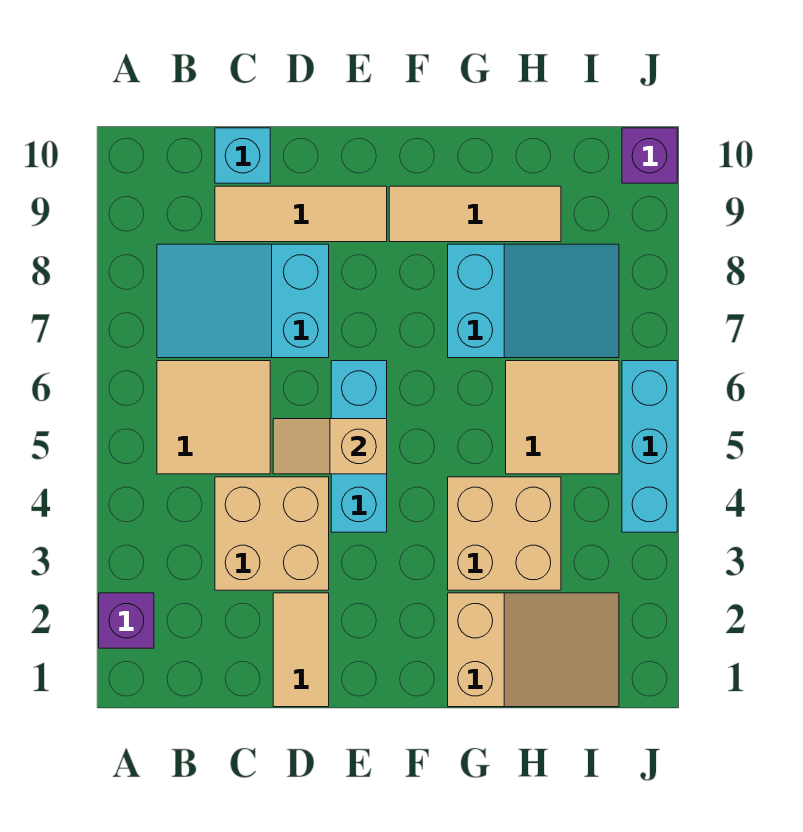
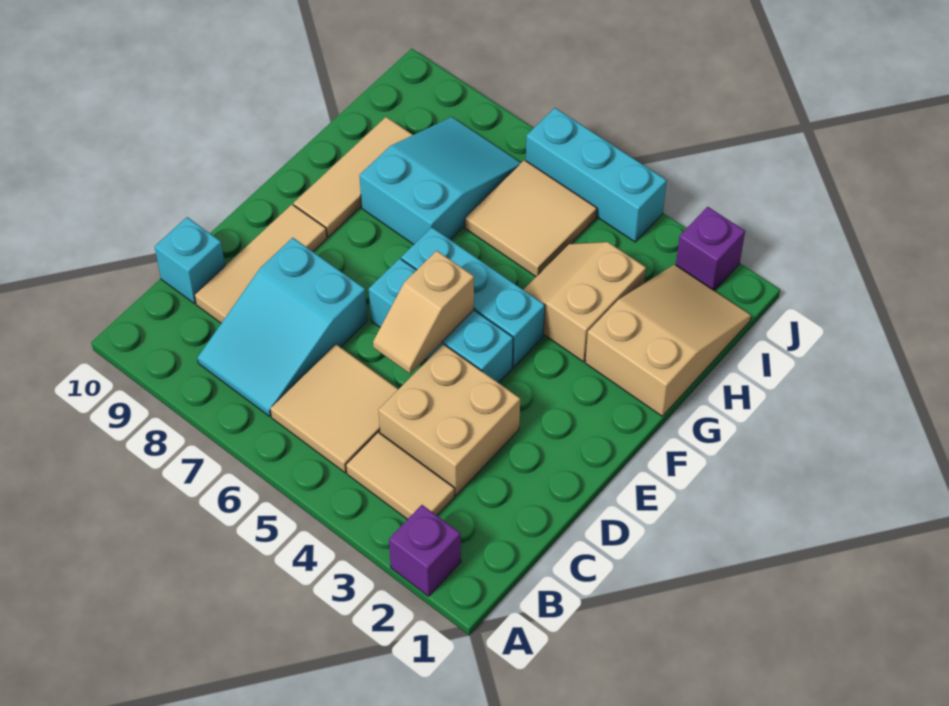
tan tile D1:D2 level 1 -> tan tile B3:B4 level 1
none -> cyan brick F4:F6 level 1
tan brick G3:H4 level 1 -> tan slope G3:H4 level 1 top 3
purple brick J10 level 1 -> purple brick J2 level 1

